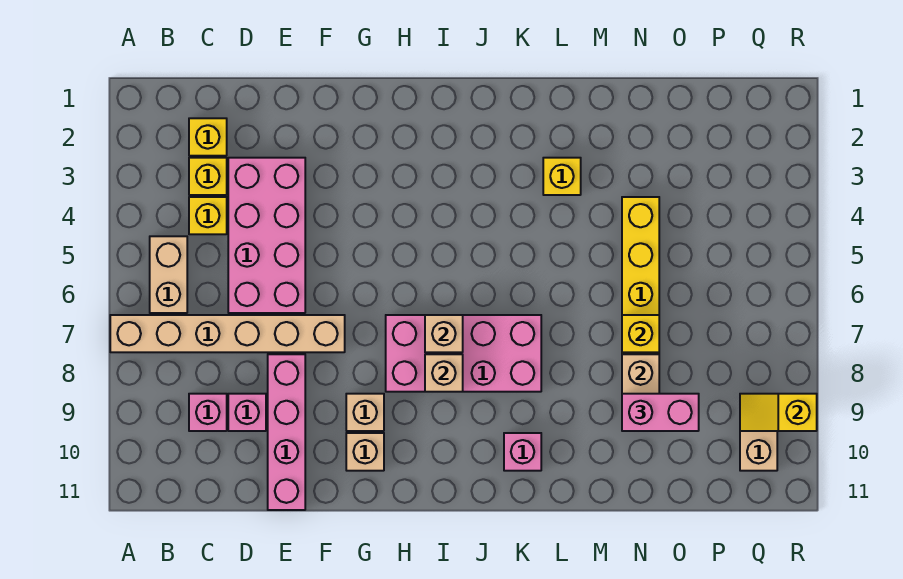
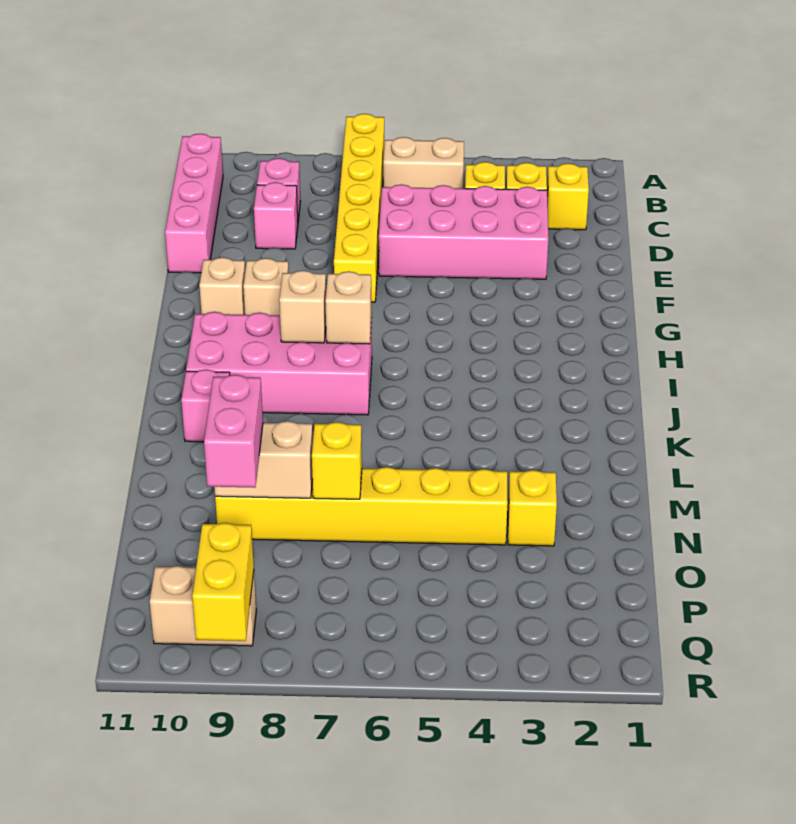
tan brick A7:F7 level 1 -> yellow brick A7:F7 level 1
pink brick E8:E11 level 1 -> pink brick B11:E11 level 1
pink brick H7:K8 level 1 -> pink brick I7:J10 level 1
yellow brick L3 level 1 -> yellow brick N3 level 1
yellow slope Q9:R9 level 2 top R -> yellow brick Q9:R9 level 2

